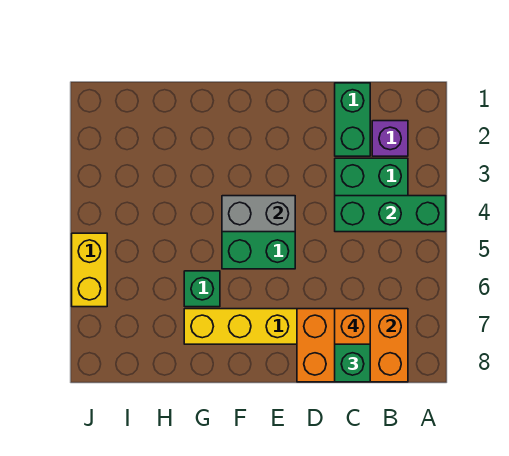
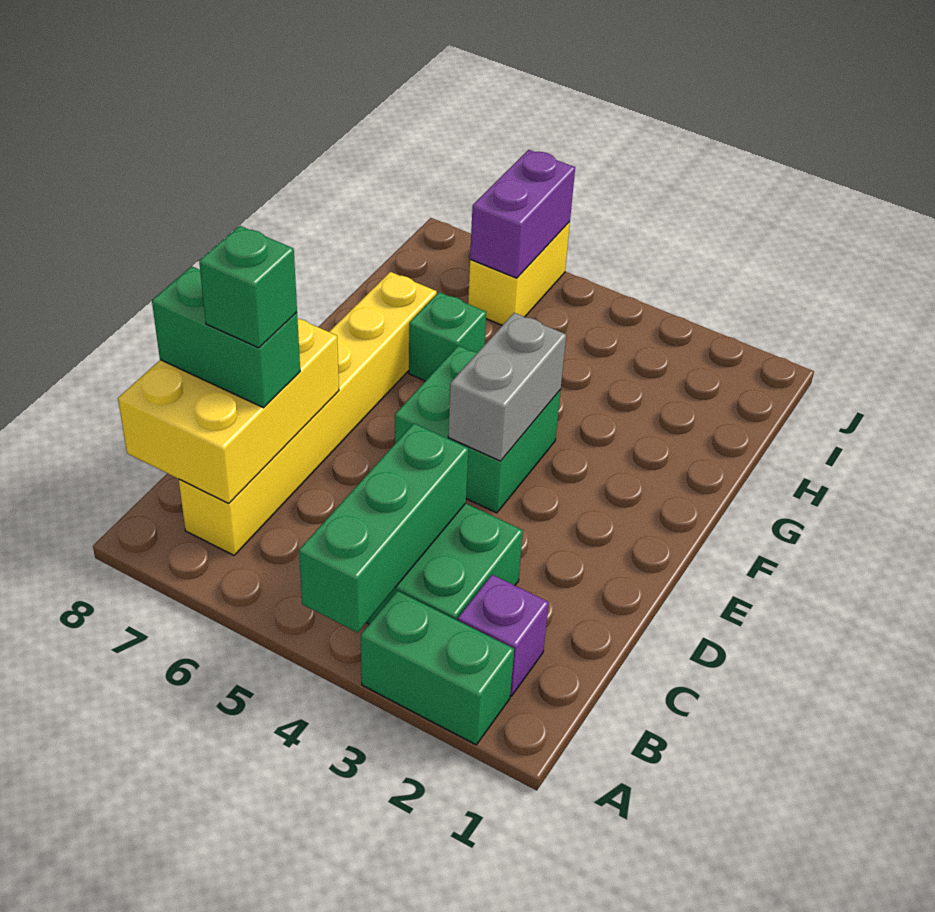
orange brick B7:D8 level 2 -> yellow brick B7:D8 level 2
green brick C1:C2 level 1 -> green brick A2:A3 level 1
orange brick C7 level 4 -> green brick C7 level 4
none -> purple brick I6:J6 level 2
yellow brick J5:J6 level 1 -> yellow brick I6:J6 level 1

